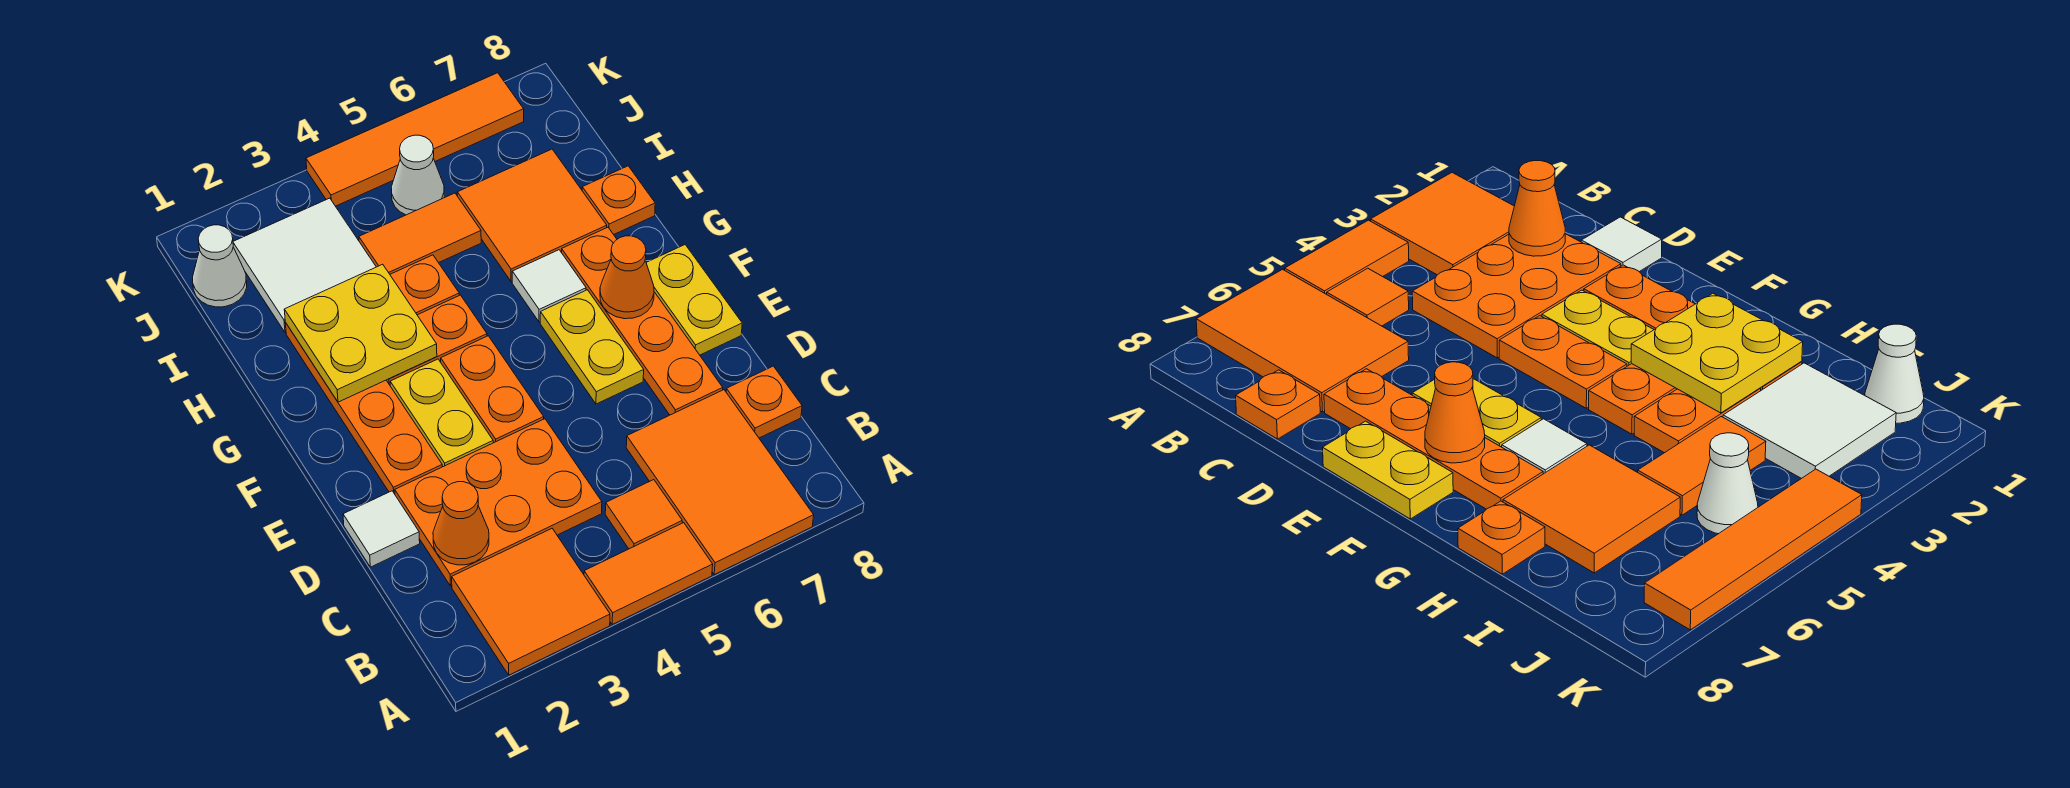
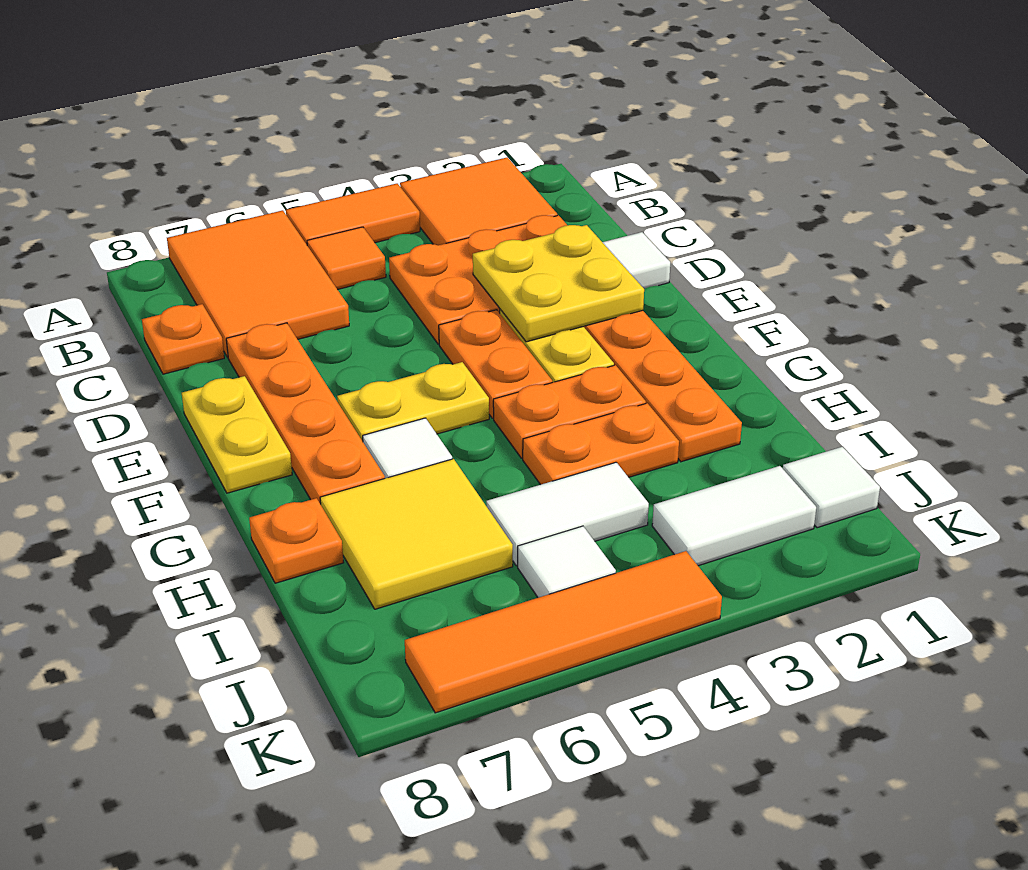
orange cone C2 level 2 -> none
yellow plate E6:F6 level 1 -> yellow plate F5:F6 level 1
orange cone F7 level 2 -> none
yellow plate G2:H3 level 2 -> yellow plate D2:E3 level 2
orange tile H6:I7 level 1 -> yellow tile H6:I7 level 1
white tile I2:J3 level 1 -> white tile J2:J3 level 1
orange tile I4:I5 level 1 -> white tile I4:I5 level 1
white cone J1 level 1 -> white tile J1 level 1
white cone J5 level 1 -> white tile J5 level 1

